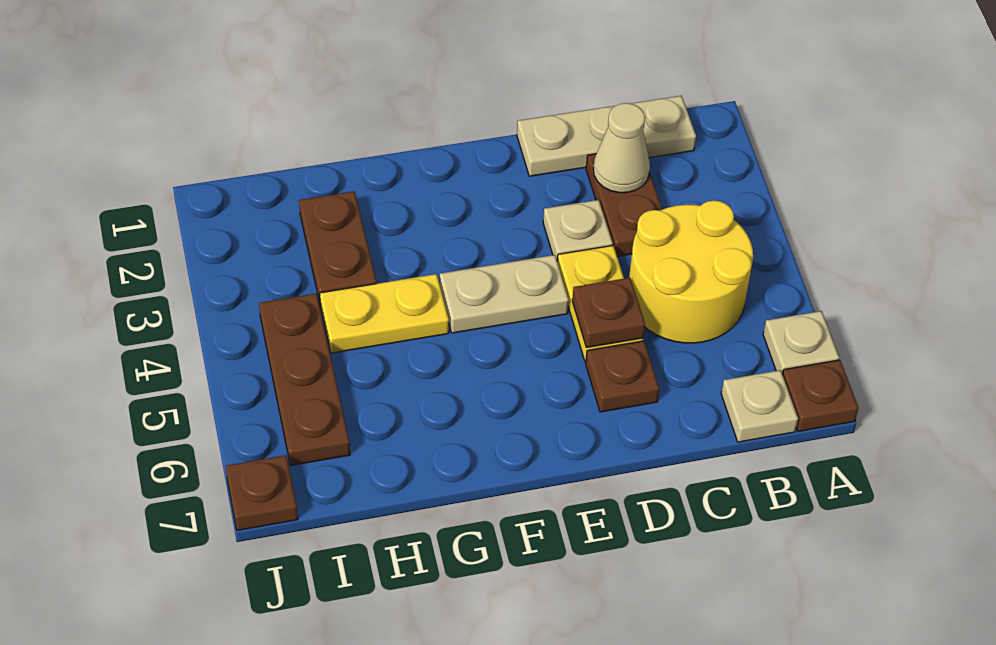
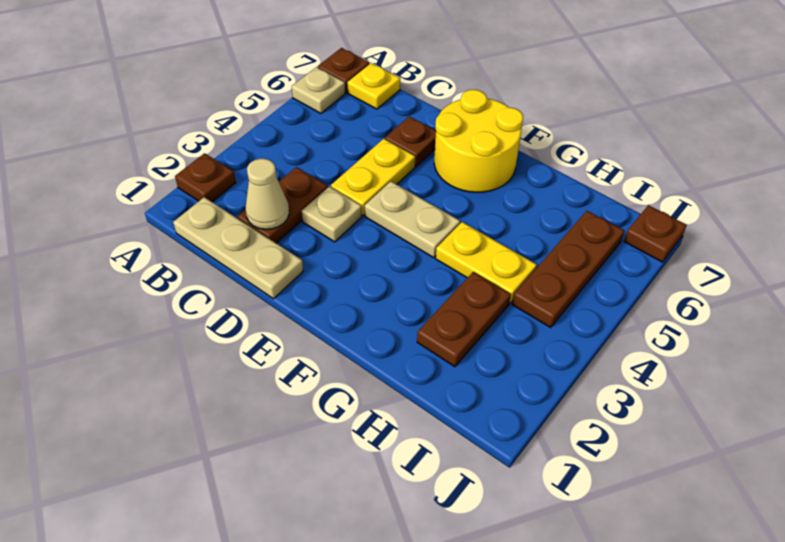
yellow round brick B4:C5 level 1 -> yellow round brick E6:F7 level 1
tan plate B7 level 1 -> yellow plate B7 level 1
brown plate D5 level 2 -> brown plate A2 level 1

